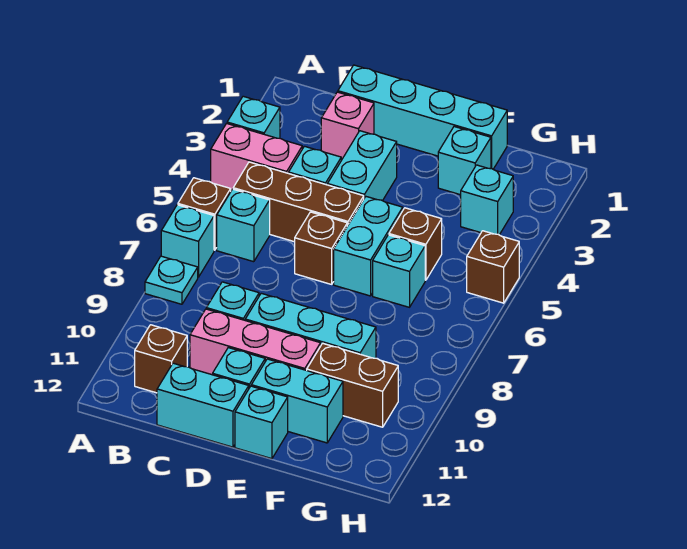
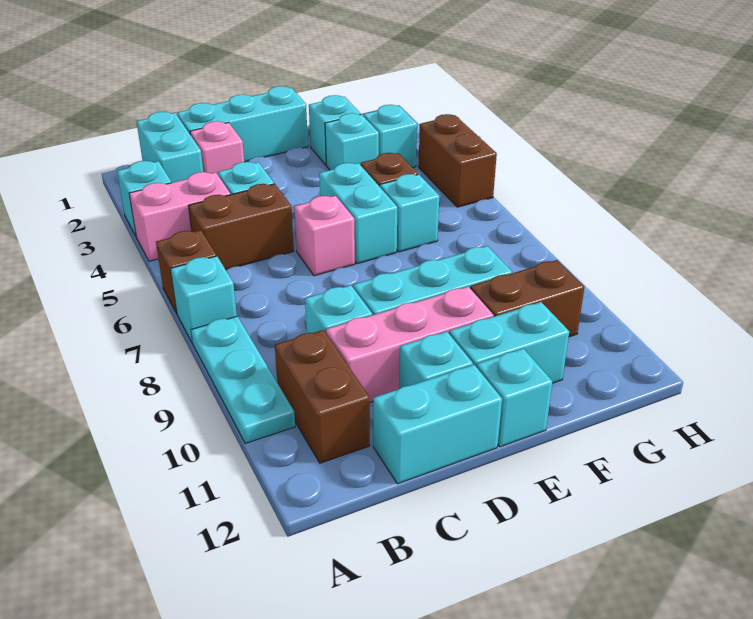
cyan plate A8 level 1 -> cyan plate A8:A10 level 1
brown brick B5:D5 level 1 -> brown brick B5:C5 level 1
cyan brick B6 level 1 -> cyan brick F3 level 1
brown brick B11 level 1 -> brown brick B10:B11 level 1
cyan brick C1:F1 level 1 -> cyan brick C1:E1 level 1
cyan brick D3:D4 level 1 -> cyan brick B1:B2 level 1
brown brick D6 level 1 -> pink brick D6 level 1
brown brick H5 level 1 -> brown brick H4:H5 level 1

